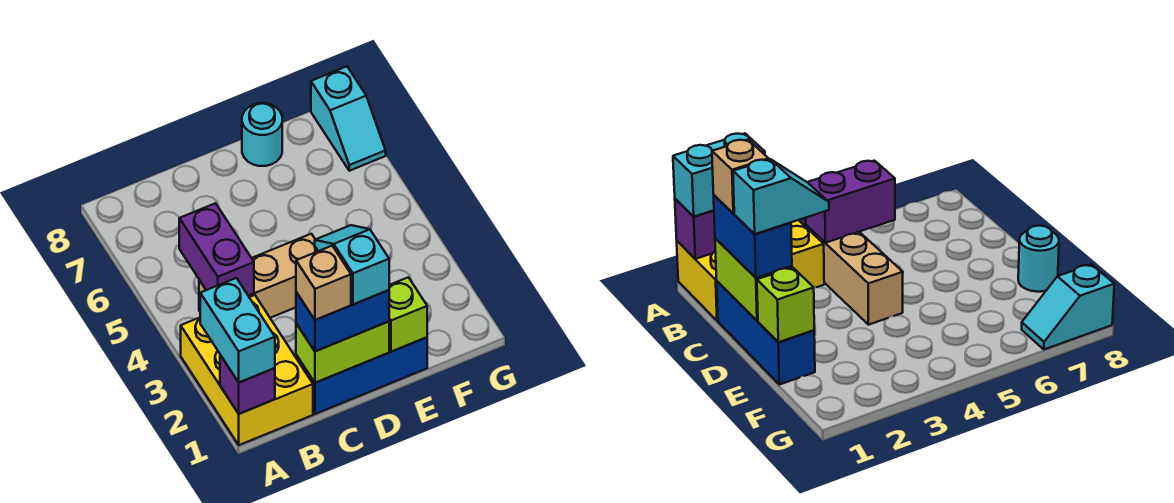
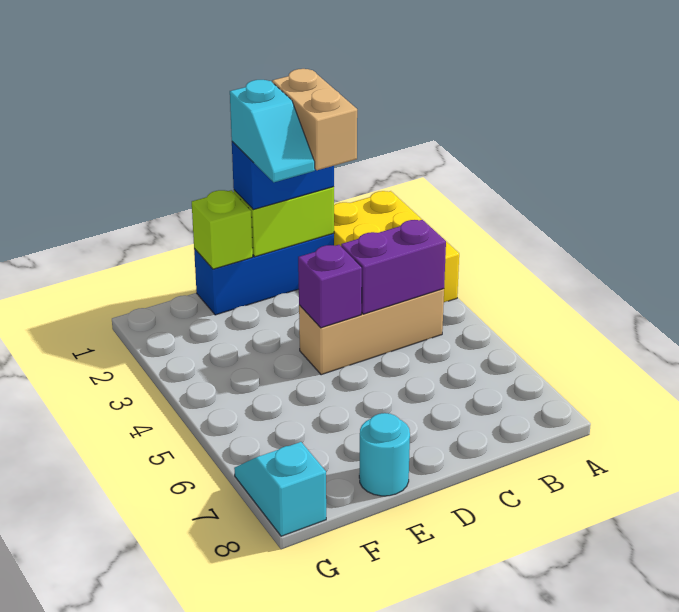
purple brick A1 level 2 -> purple brick D4 level 2
cyan brick A1:A2 level 3 -> none
purple brick B4:B5 level 2 -> purple brick B4:C4 level 2
tan brick C1 level 4 -> tan brick C1:C2 level 4

